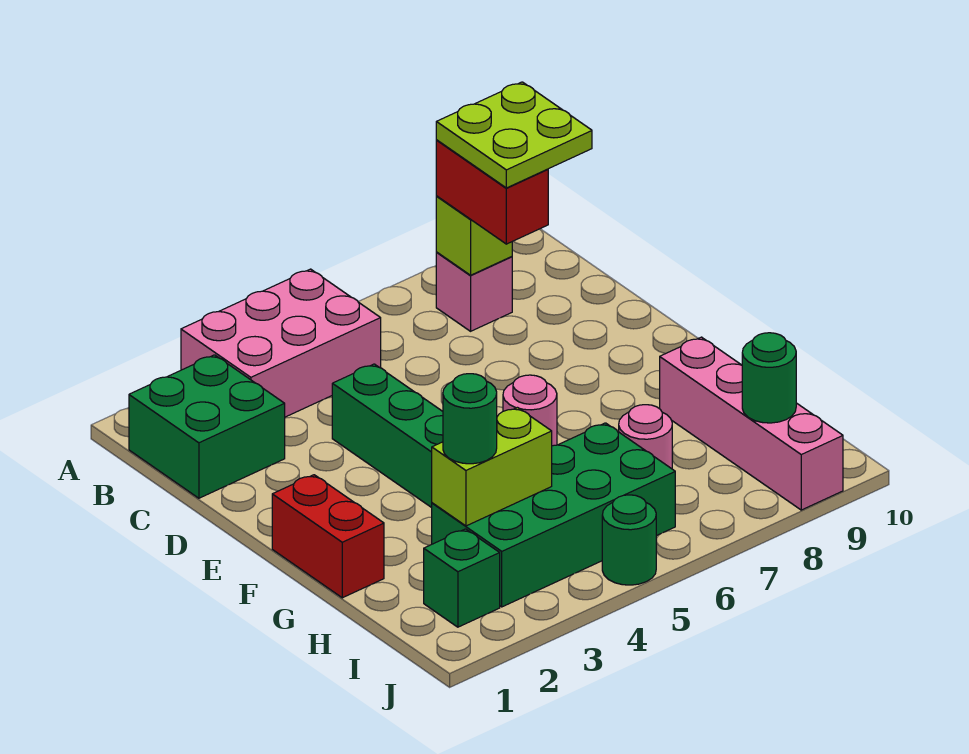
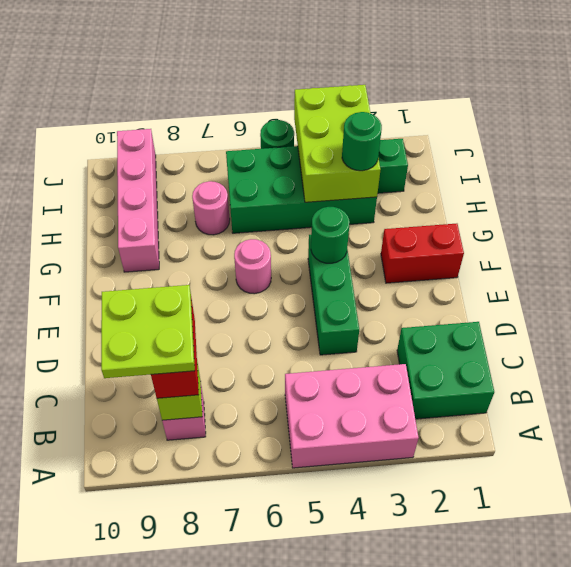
red brick F1:G1 level 1 -> red brick F1:F2 level 1
lime brick H3:H4 level 2 -> lime brick H3:J4 level 2
green round brick I9 level 2 -> green round brick F4 level 2

